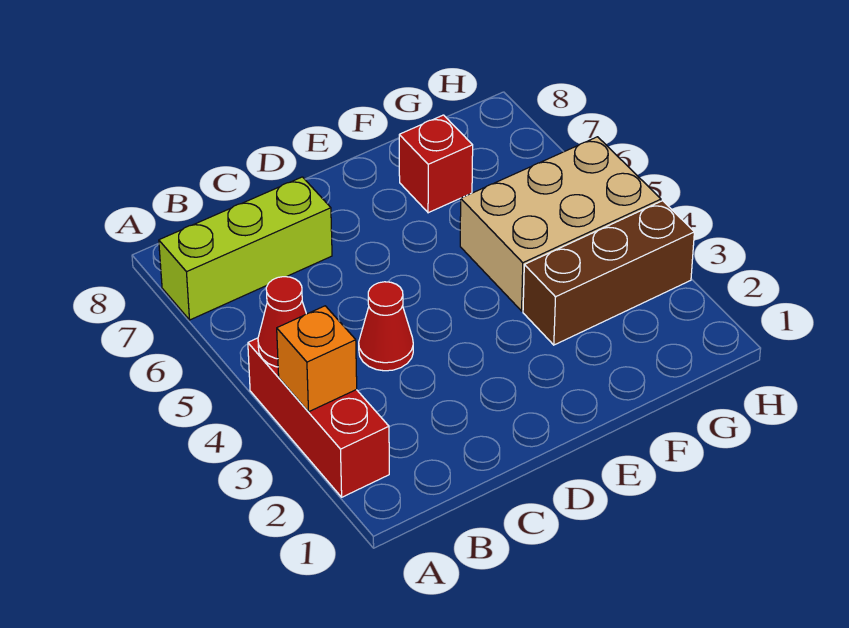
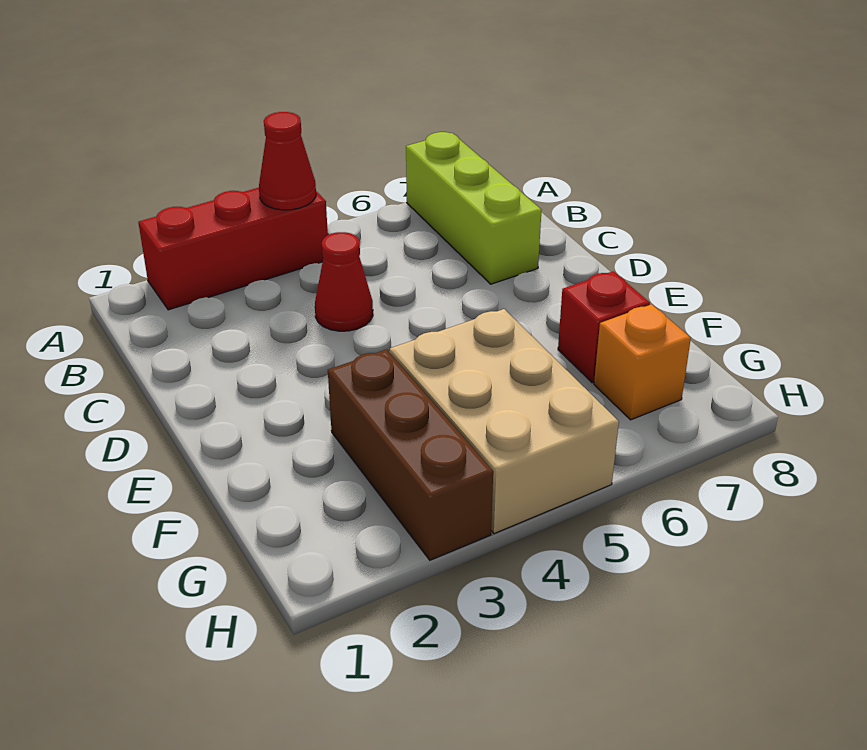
orange brick A3 level 2 -> orange brick G7 level 1

